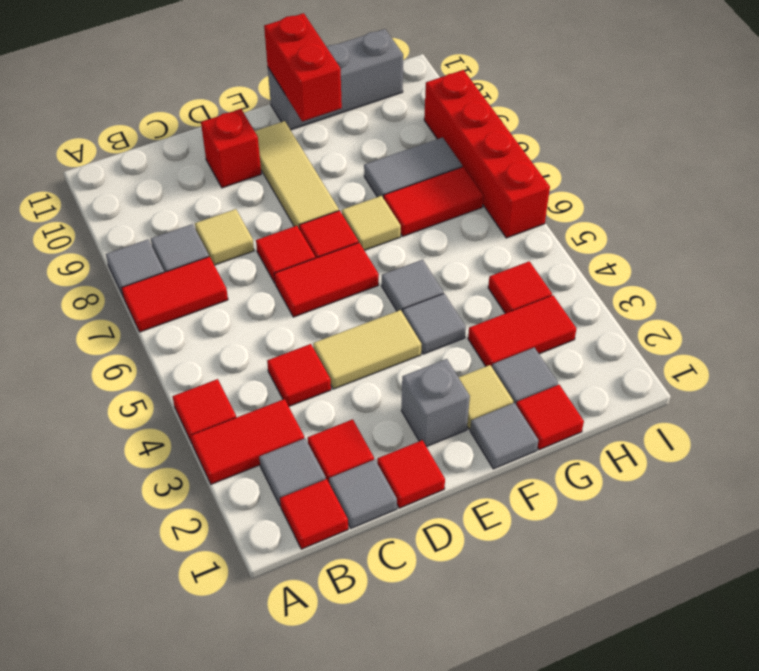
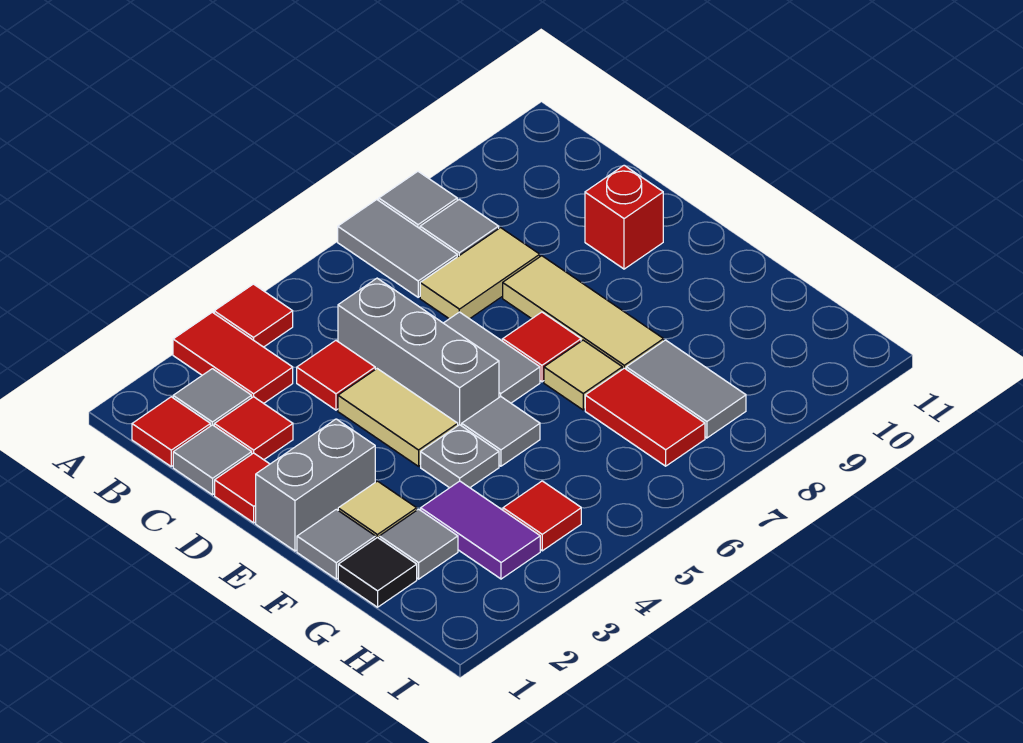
red tile A7:B7 level 1 -> grey tile A7:B7 level 1
tan tile C8 level 1 -> tan tile C7:C8 level 1
red tile D6:E6 level 1 -> grey tile D6:E6 level 1
red tile D7 level 1 -> none
grey brick E2 level 1 -> grey brick E1:E2 level 1
tan tile E8:E10 level 1 -> tan tile D8:F8 level 1
grey tile F4 level 1 -> grey plate F4 level 1
red brick F10:F11 level 2 -> none
grey brick F11:H11 level 1 -> grey brick C5:E5 level 1
red tile G1 level 1 -> black tile G1 level 1
red tile G3:H3 level 1 -> purple tile G3:H3 level 1
red brick I6:I9 level 1 -> none

